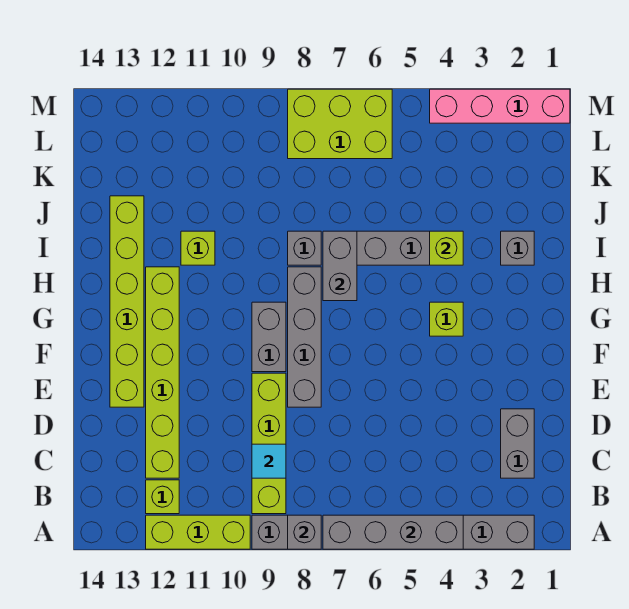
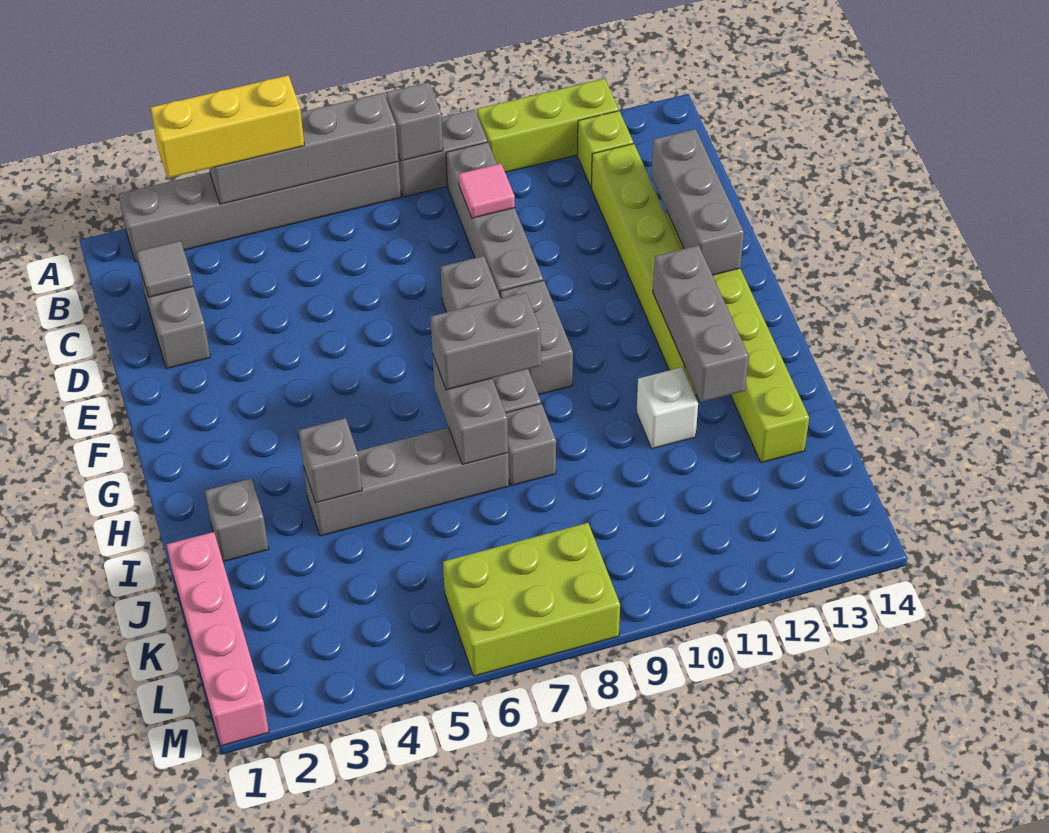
none -> yellow brick A3:A5 level 3
lime brick B9:E9 level 1 -> grey brick B9:E9 level 1
none -> grey tile C2 level 2
cyan tile C9 level 2 -> pink tile C9 level 2
none -> grey brick D13:F13 level 2
lime brick G4 level 1 -> none
none -> grey brick G12:I12 level 2
none -> grey brick H7:H8 level 3
lime brick I4 level 2 -> grey brick I4 level 2
lime brick I11 level 1 -> white brick I11 level 1
pink brick M1:M4 level 1 -> pink brick J1:M1 level 1

